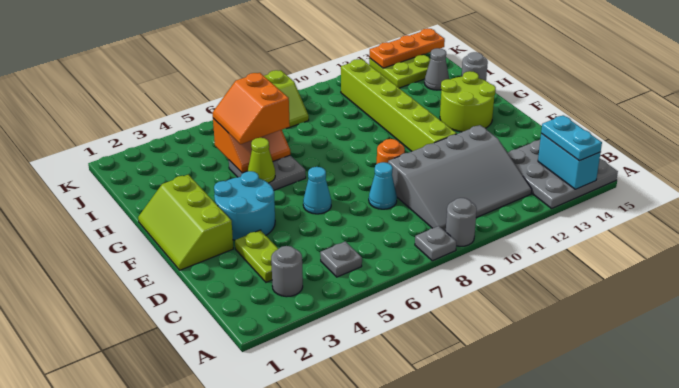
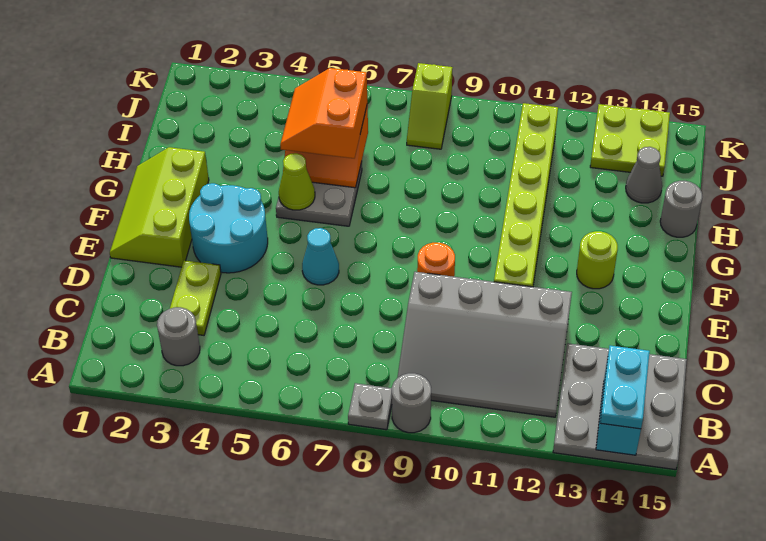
grey plate B5 level 1 -> none
cyan cone D8 level 1 -> none
lime round brick F13:G14 level 1 -> lime round brick F13 level 1
orange plate K13:K15 level 2 -> none

